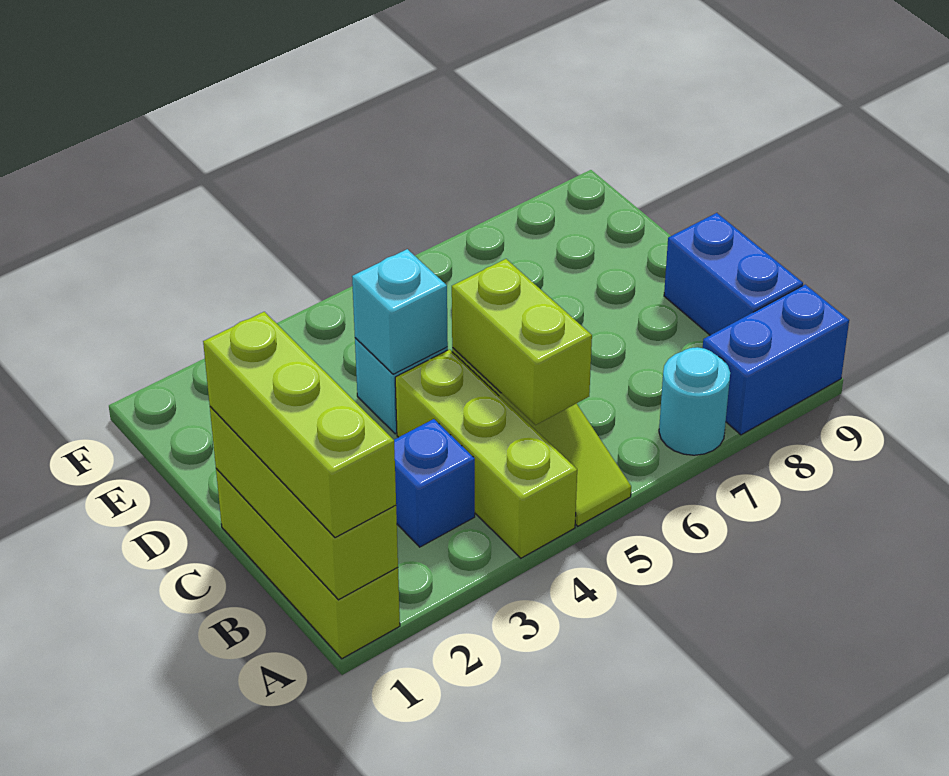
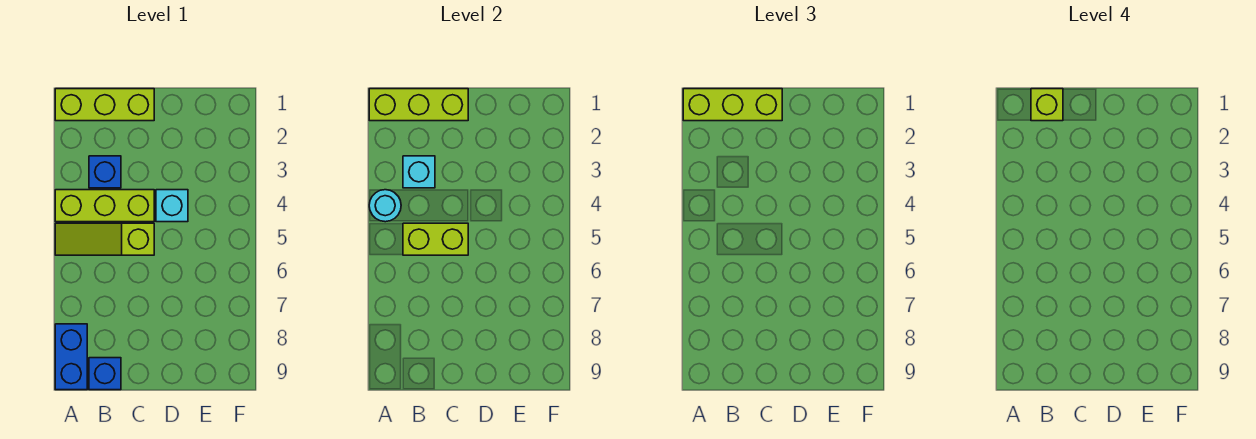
cyan round brick A7 level 1 -> cyan round brick A4 level 2
none -> lime brick B1 level 4
blue brick B9:C9 level 1 -> blue brick B9 level 1
cyan brick D4 level 2 -> cyan brick B3 level 2

